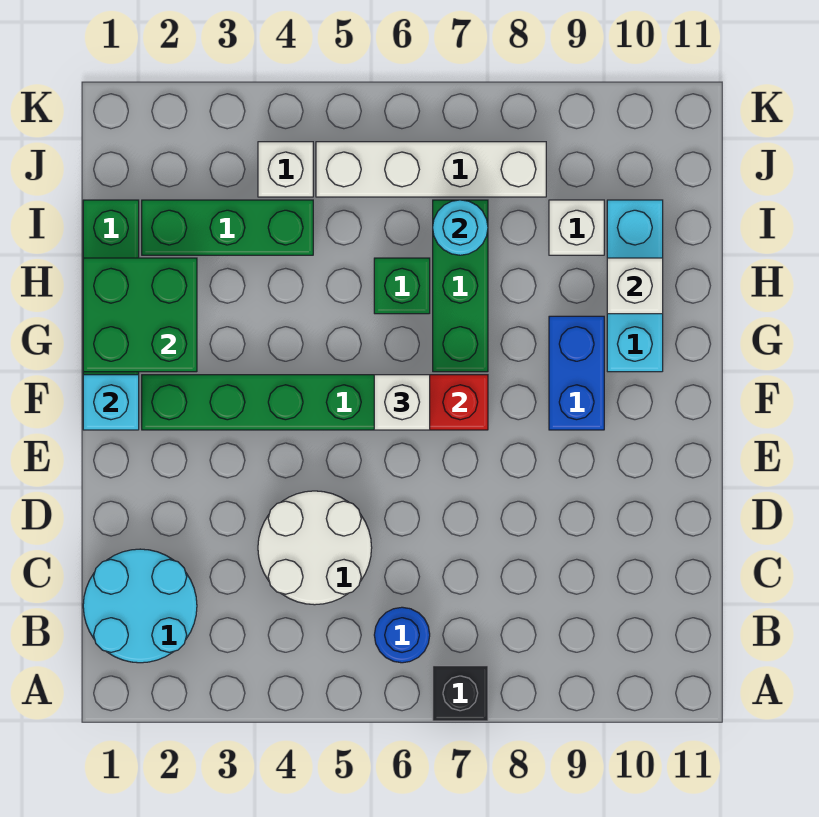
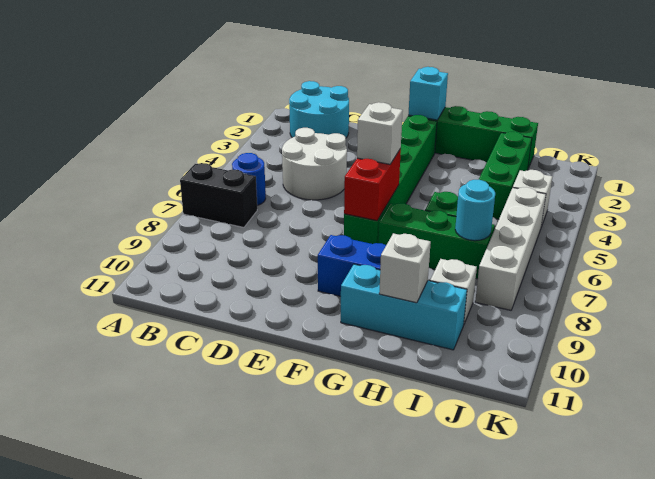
black brick A7 level 1 -> black brick A7:B7 level 1
green brick G1:H2 level 2 -> none

